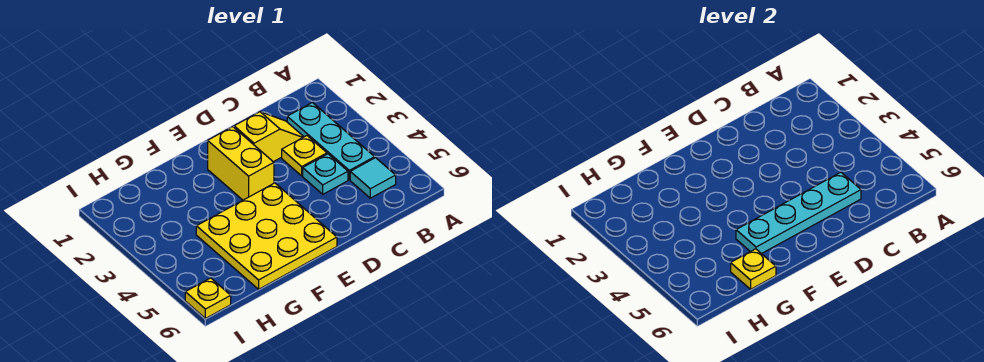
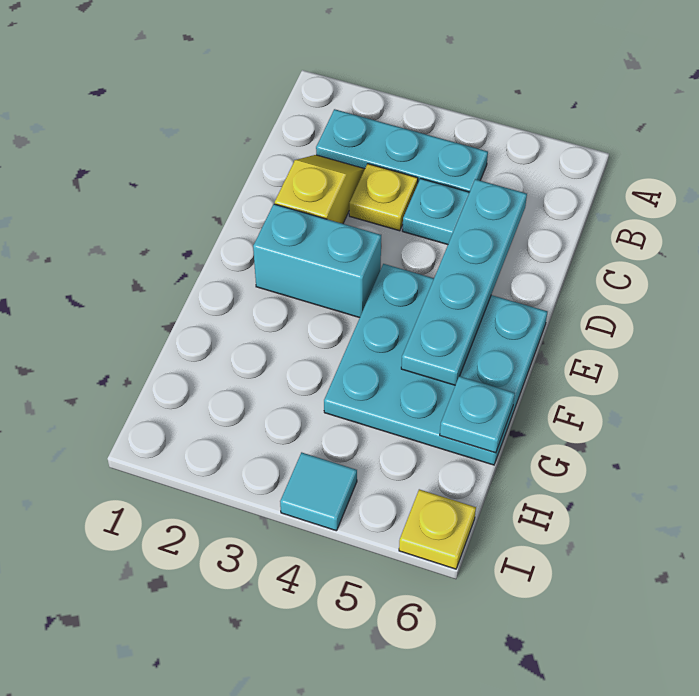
cyan tile B5 level 1 -> cyan tile I4 level 1
yellow brick E2:E3 level 1 -> cyan brick E2:E3 level 1
yellow plate E4:G6 level 1 -> cyan plate E4:G6 level 1
yellow plate G6 level 2 -> cyan plate G6 level 2

